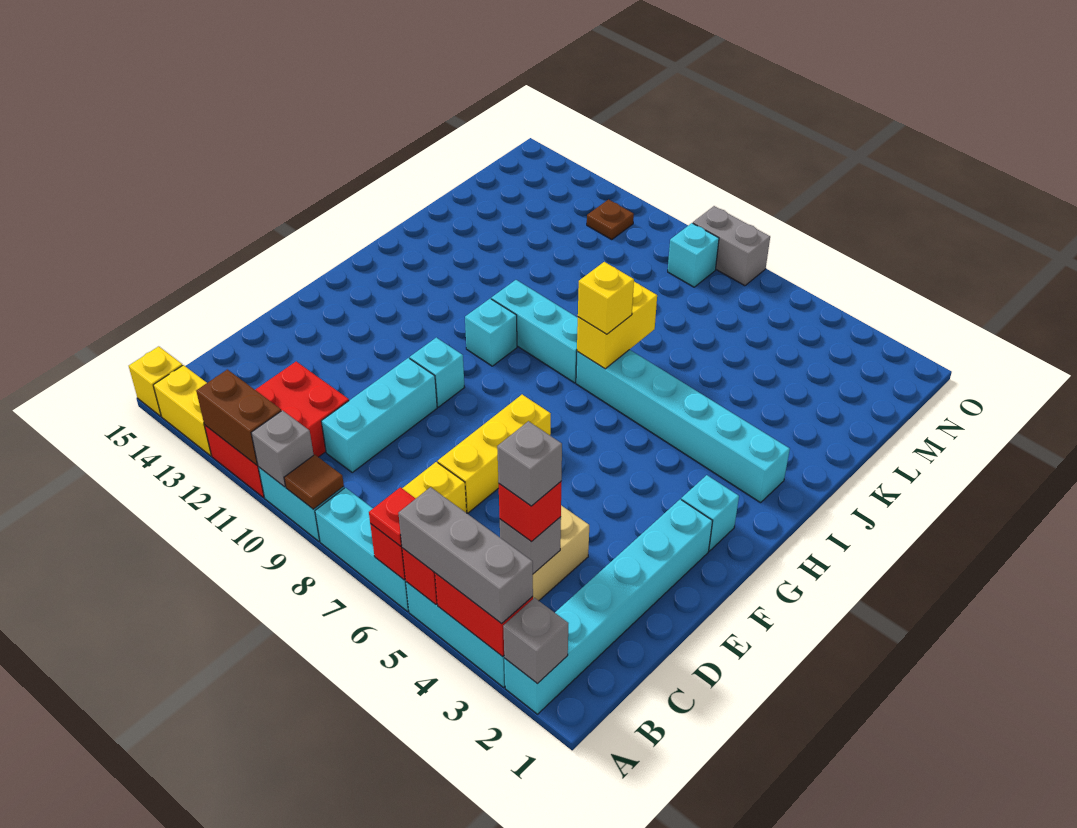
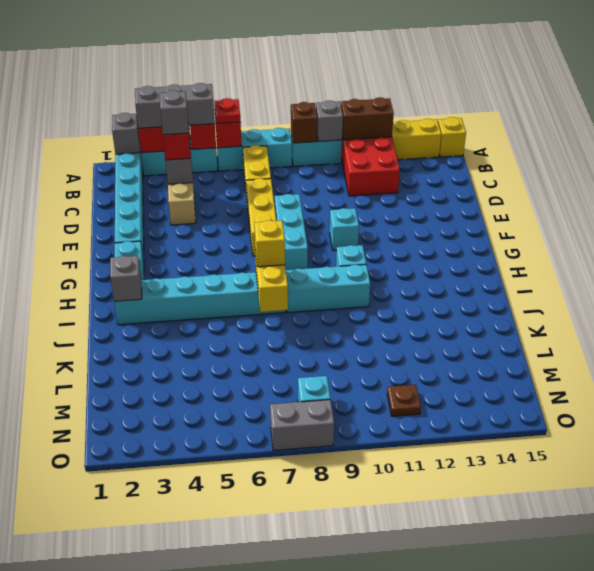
brown tile A9 level 2 -> brown brick A9 level 2
cyan brick C10:E10 level 1 -> cyan brick E8:G8 level 1
none -> grey brick I2 level 2

